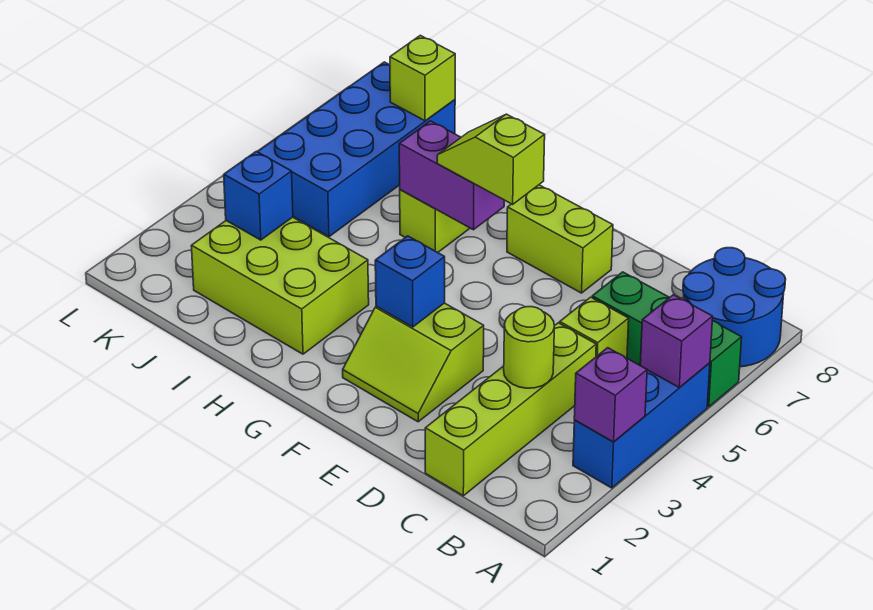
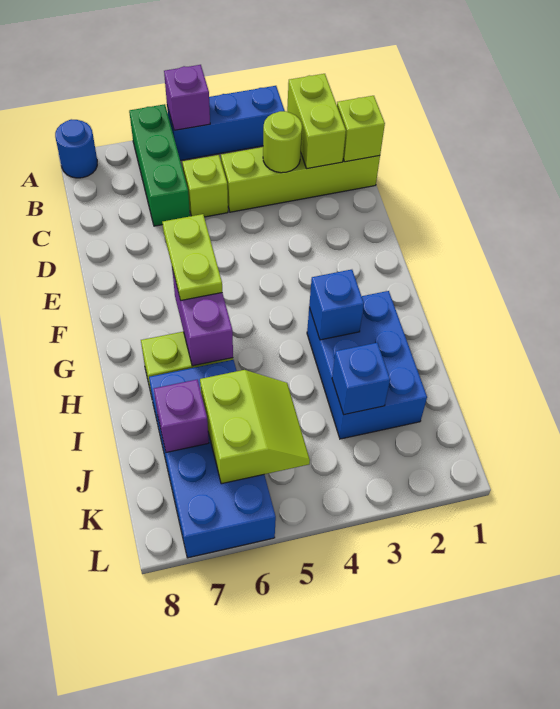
purple brick A3 level 2 -> purple brick J7 level 2
blue round brick A7:B8 level 1 -> blue round brick A8 level 1
lime slope E2:F3 level 1 top 3 -> lime slope J5:K6 level 2 top 6
lime brick E7:F7 level 1 -> lime brick B2:C2 level 2
blue brick F3 level 2 -> blue brick H3 level 2
lime slope F6:G6 level 3 top F -> lime plate F6:G6 level 3
lime brick H2:J3 level 1 -> blue brick H2:J3 level 1
blue brick J5:K8 level 1 -> blue brick I6:L7 level 1
lime brick J8 level 2 -> lime brick C1 level 2

